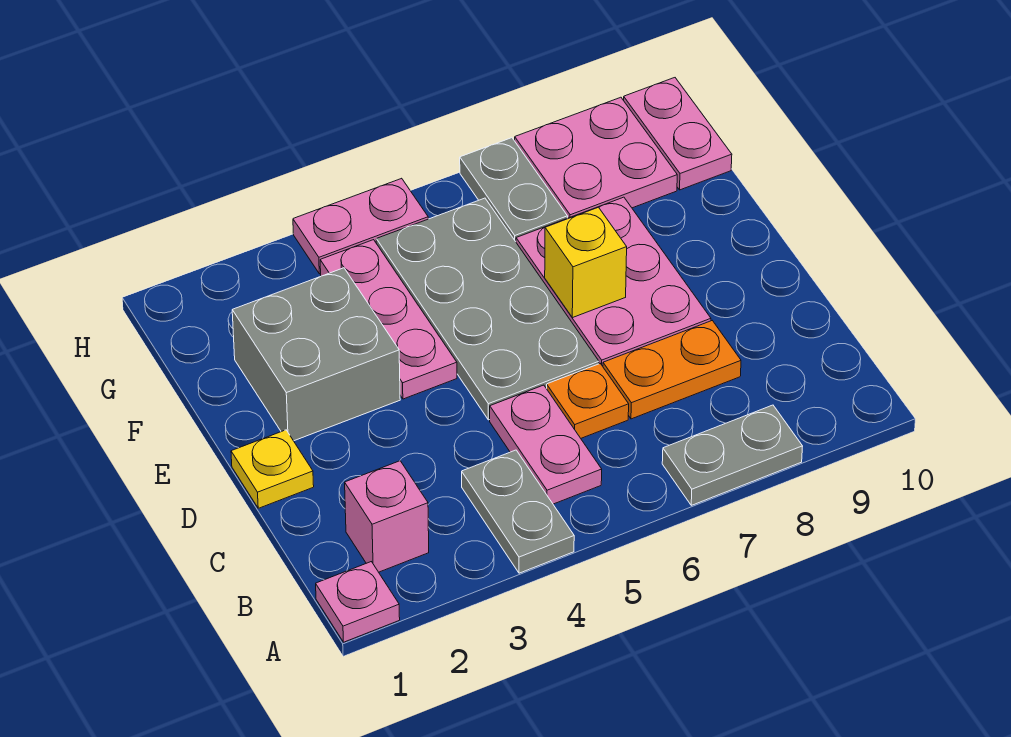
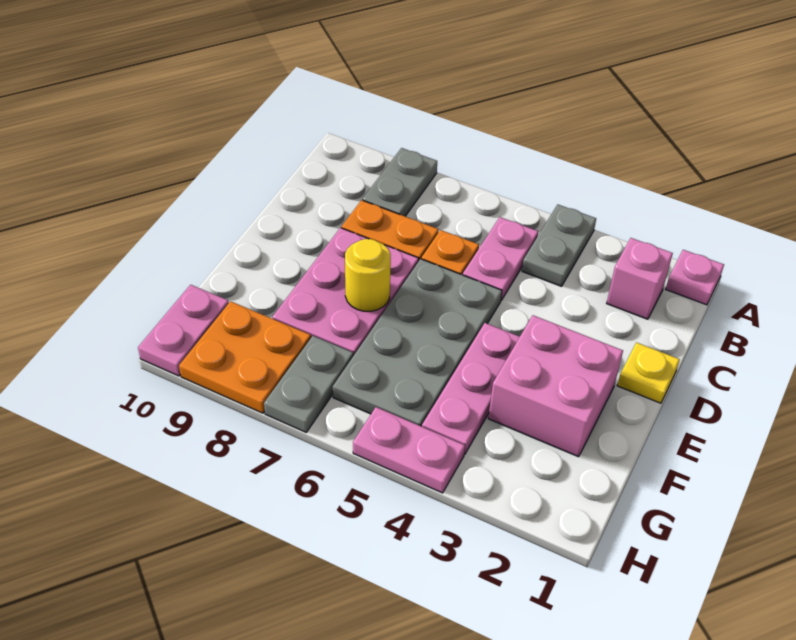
grey plate A7:A8 level 1 -> grey plate A8:B8 level 1
grey brick E2:F3 level 1 -> pink brick E2:F3 level 1
yellow brick E7 level 2 -> yellow round brick E7 level 2
pink plate G8:H9 level 1 -> orange plate G8:H9 level 1

